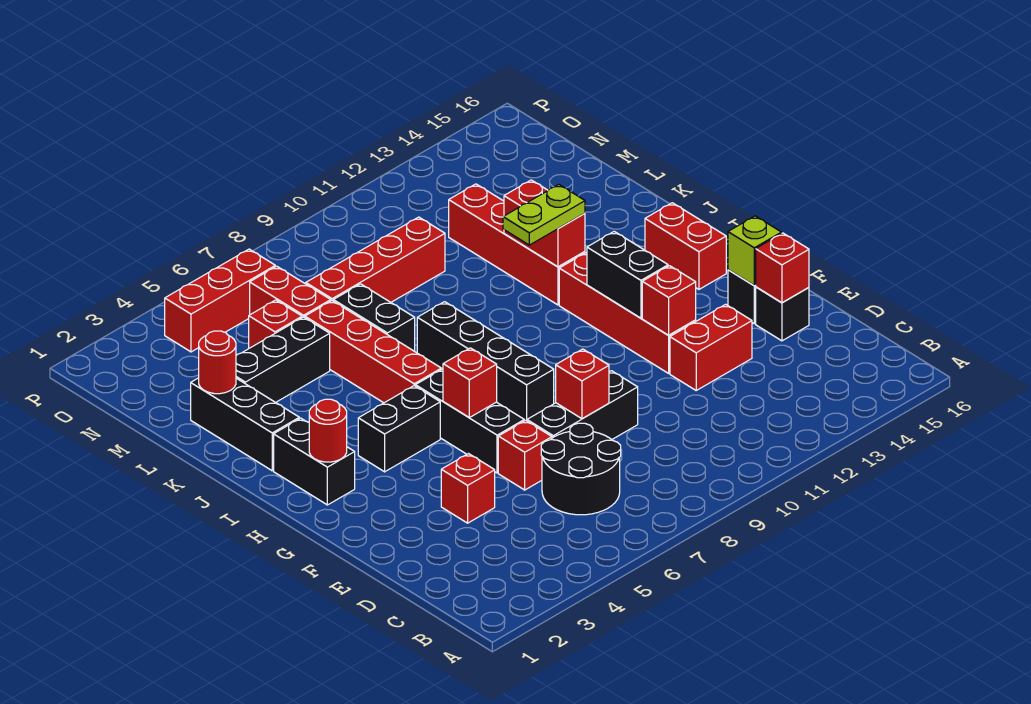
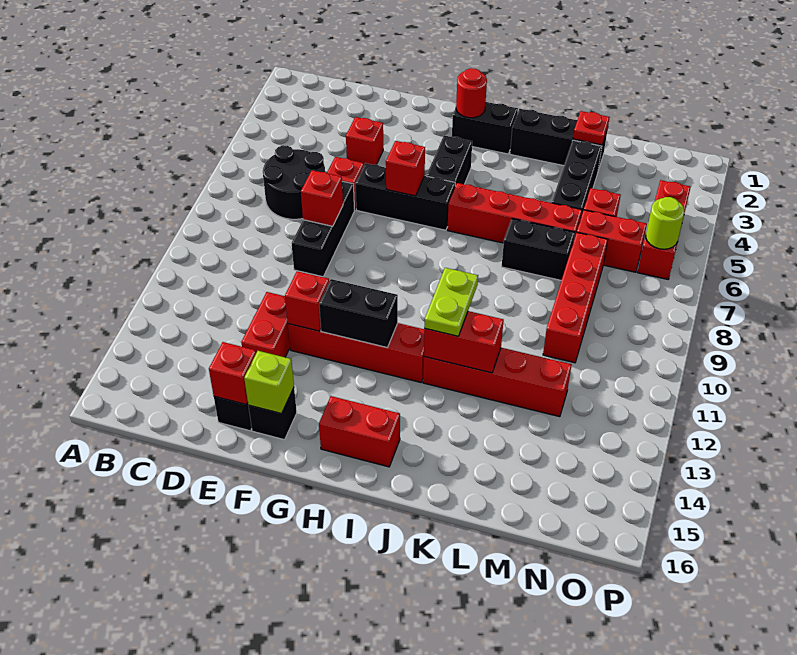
black brick G8:J8 level 1 -> none
red round brick L2 level 2 -> red plate L2 level 2
none -> lime round brick O6 level 2

